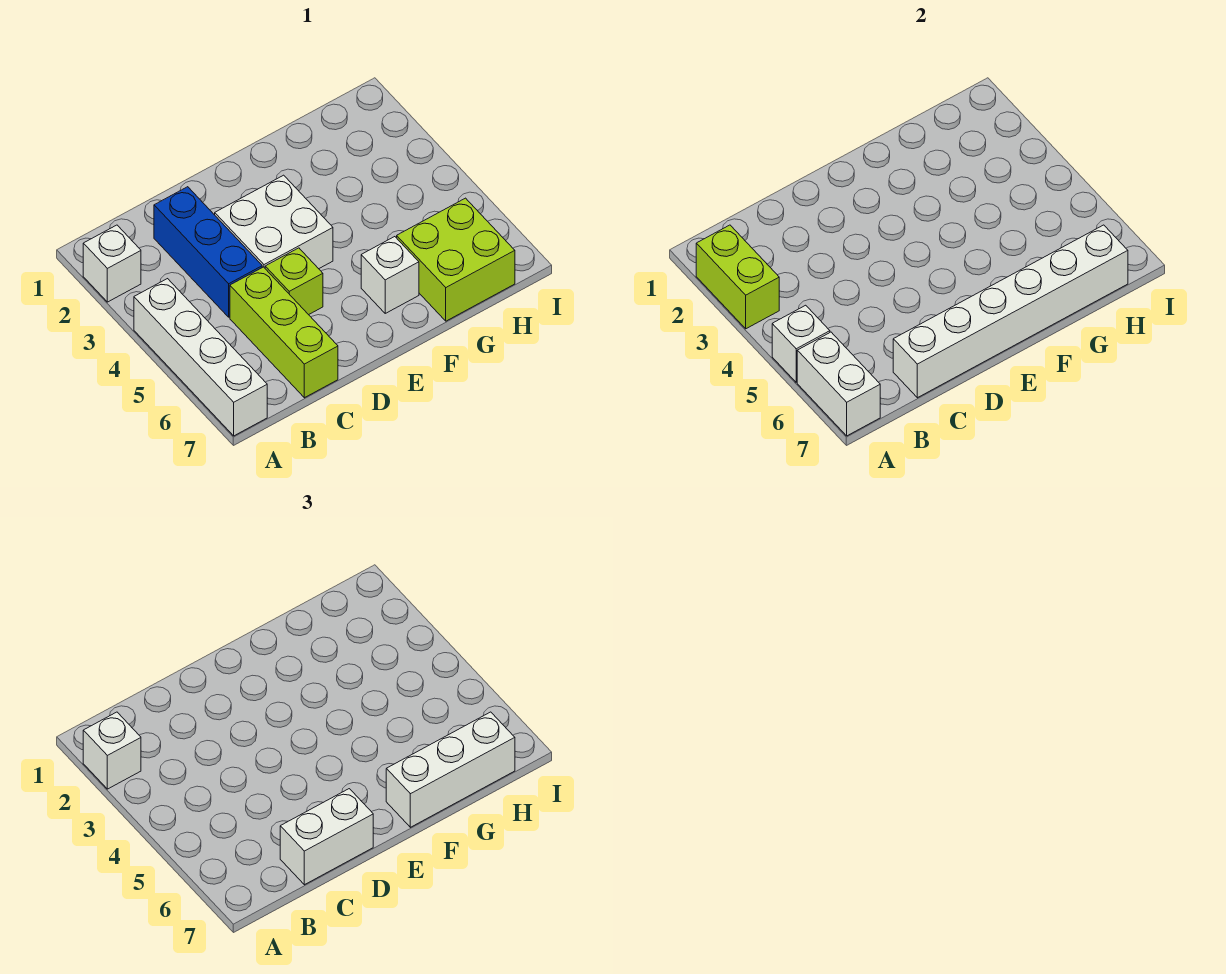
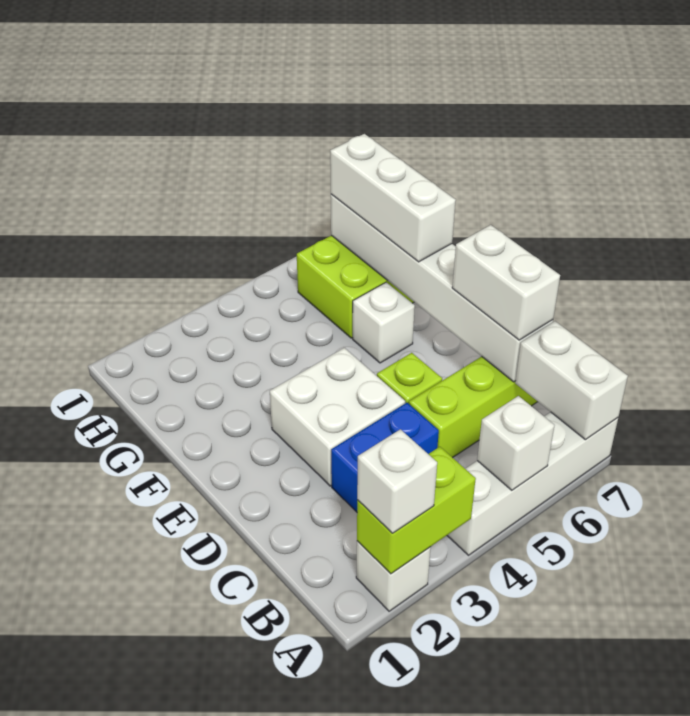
white brick A6:A7 level 2 -> white brick A7:B7 level 2
blue brick C2:C4 level 1 -> blue brick C3:C4 level 1

